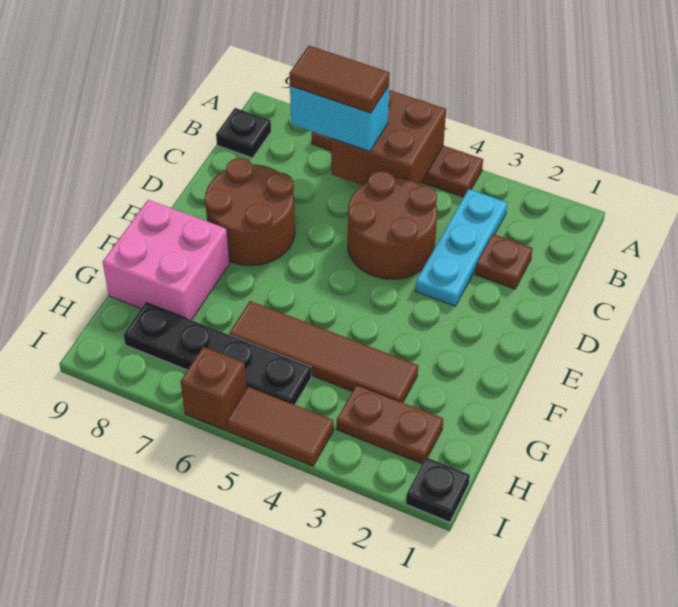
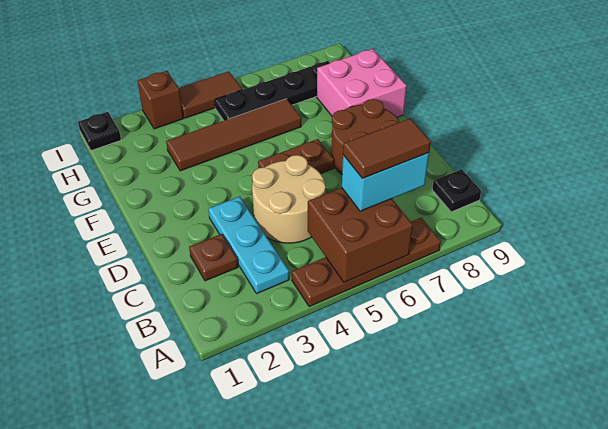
brown round brick C4:D5 level 1 -> tan round brick C4:D5 level 1
brown plate H2:H3 level 1 -> brown plate E5:E6 level 1
brown brick I6 level 1 -> brown brick I3 level 1

